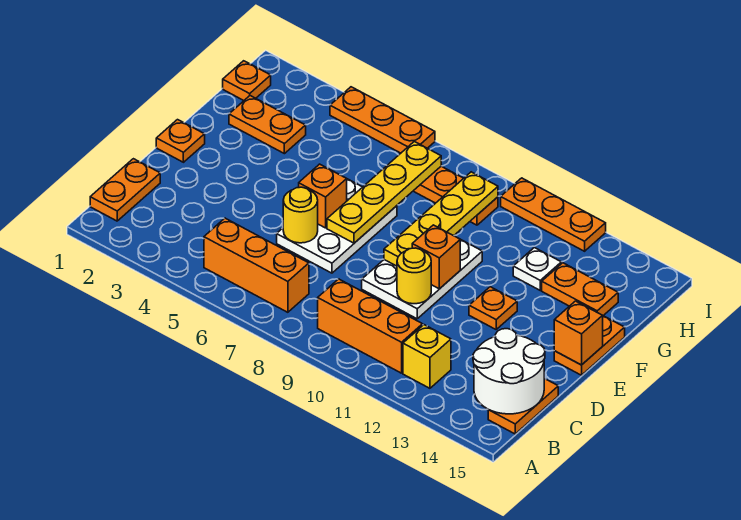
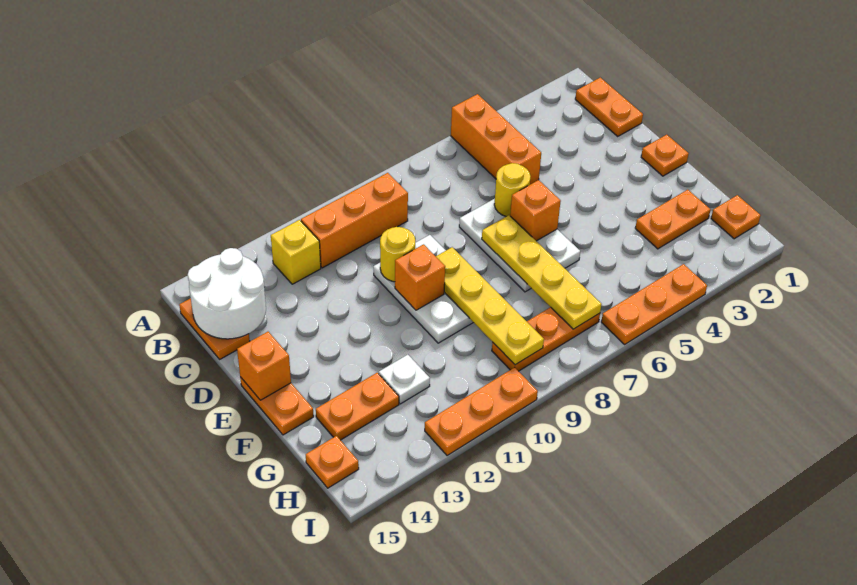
orange brick B5:B7 level 1 -> orange brick A5:C5 level 1
orange plate E12 level 1 -> orange plate H15 level 1

